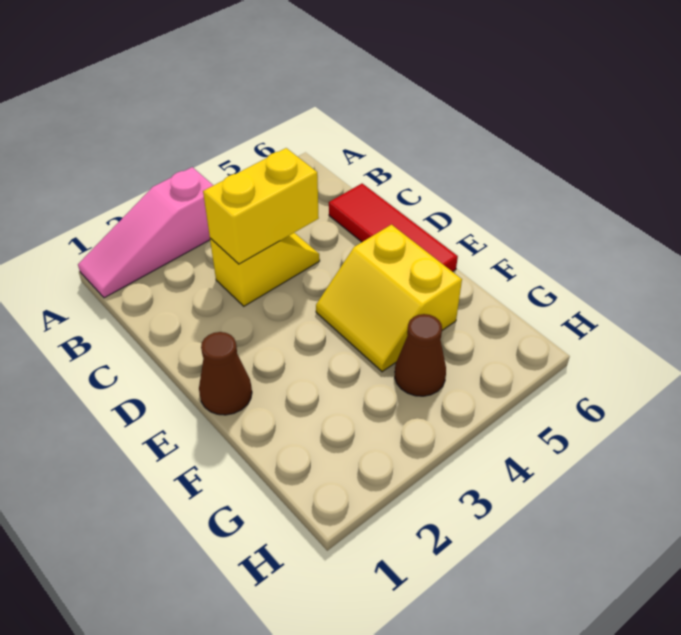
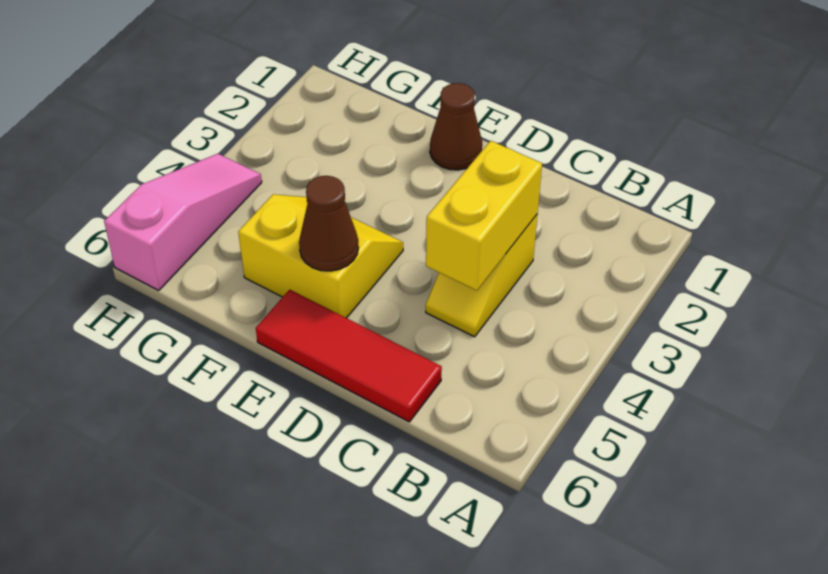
pink slope A1:A3 level 1 top 3 -> pink slope H4:H6 level 1 top 6
brown cone G4 level 1 -> brown cone E5 level 2

